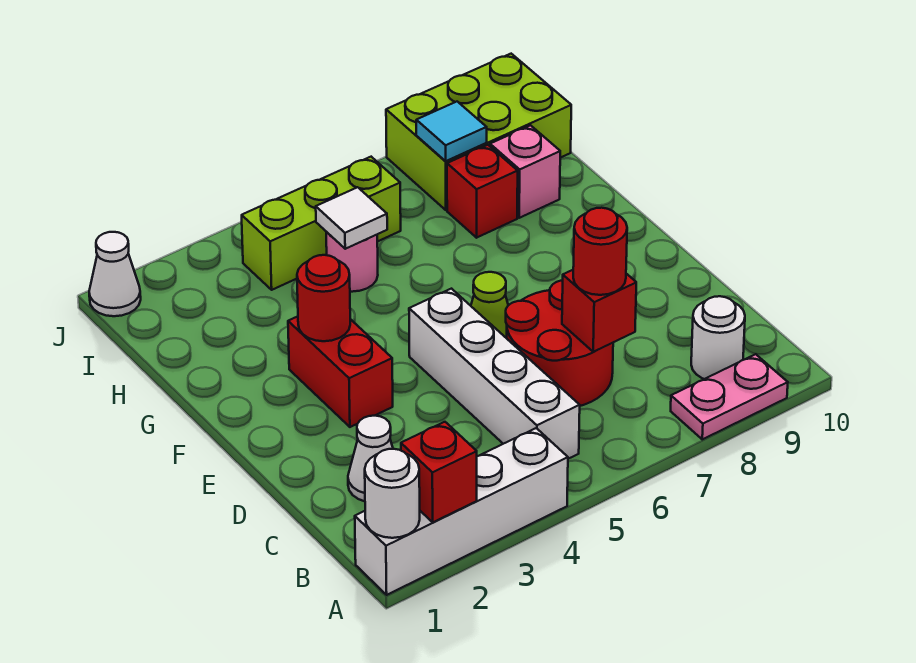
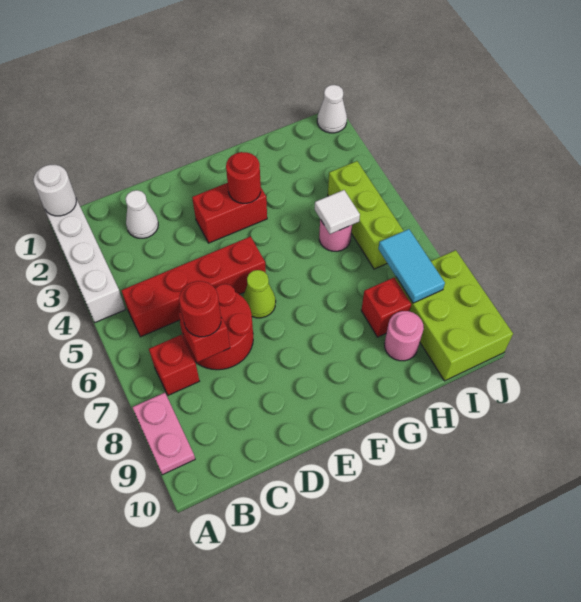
red brick A2 level 2 -> red brick B7 level 1
white brick B5:E5 level 1 -> red brick B5:E5 level 1
white round brick B9 level 1 -> none
pink brick H9 level 1 -> pink round brick H9 level 1
cyan tile I8 level 2 -> cyan tile I7:I8 level 2

